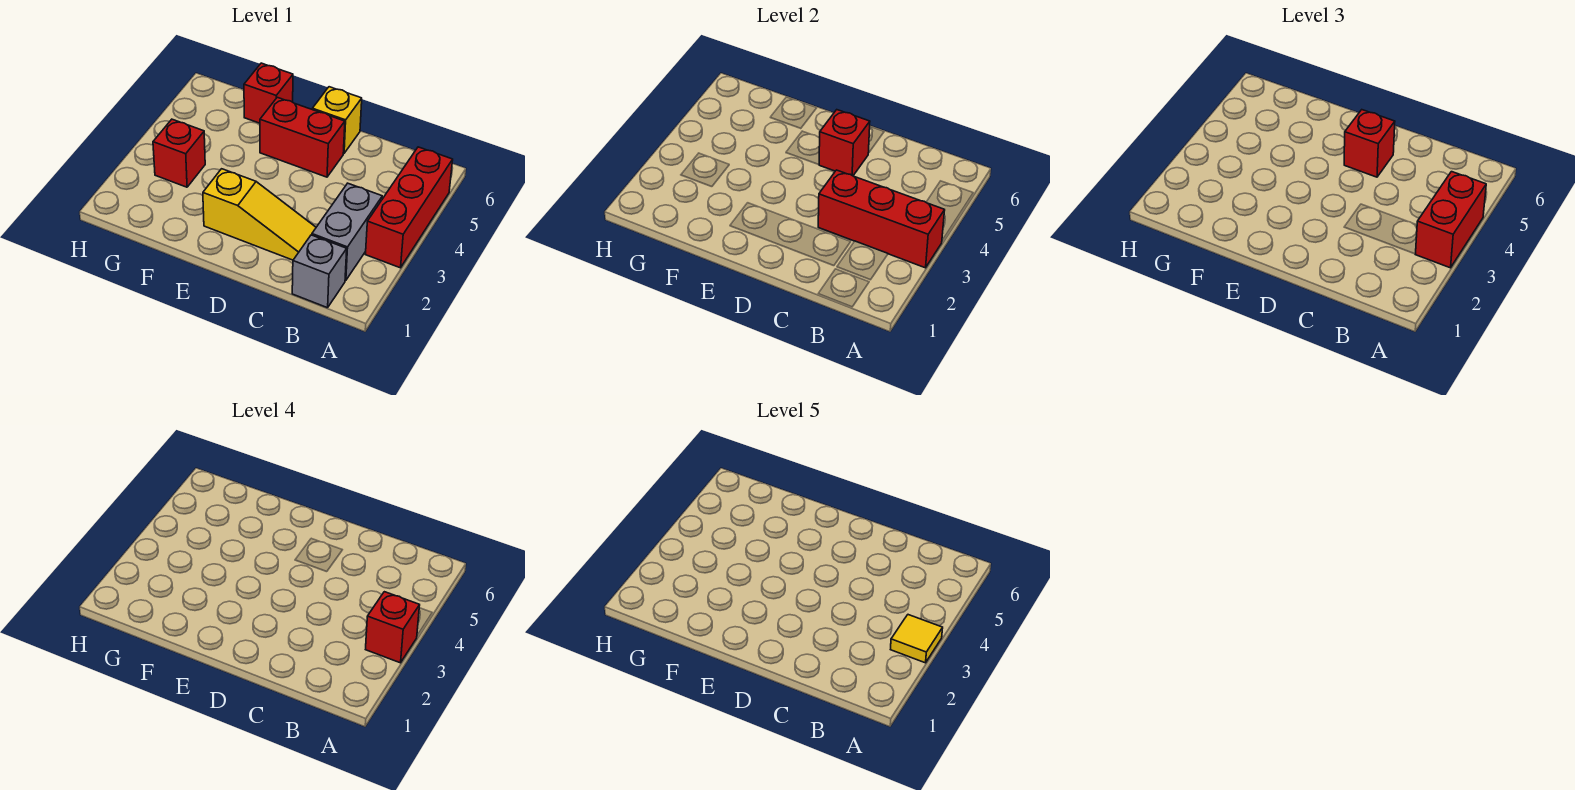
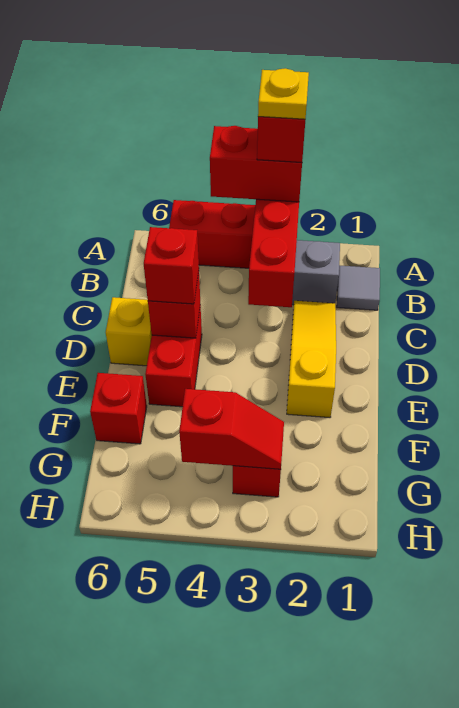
yellow tile A3 level 5 -> yellow plate A3 level 5
grey brick B1 level 1 -> grey tile B1 level 1
none -> red slope G3:G4 level 2 top 4

